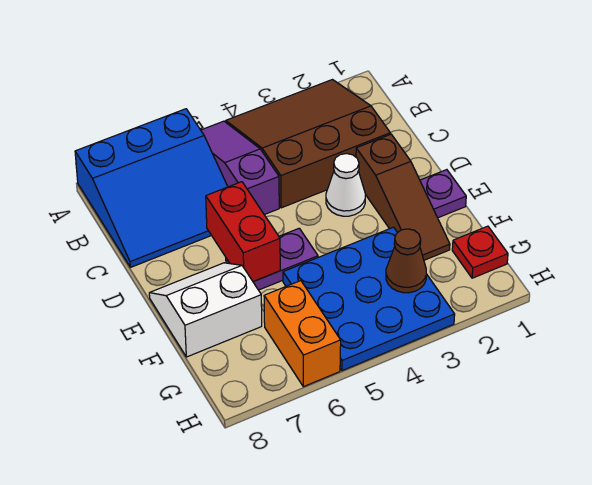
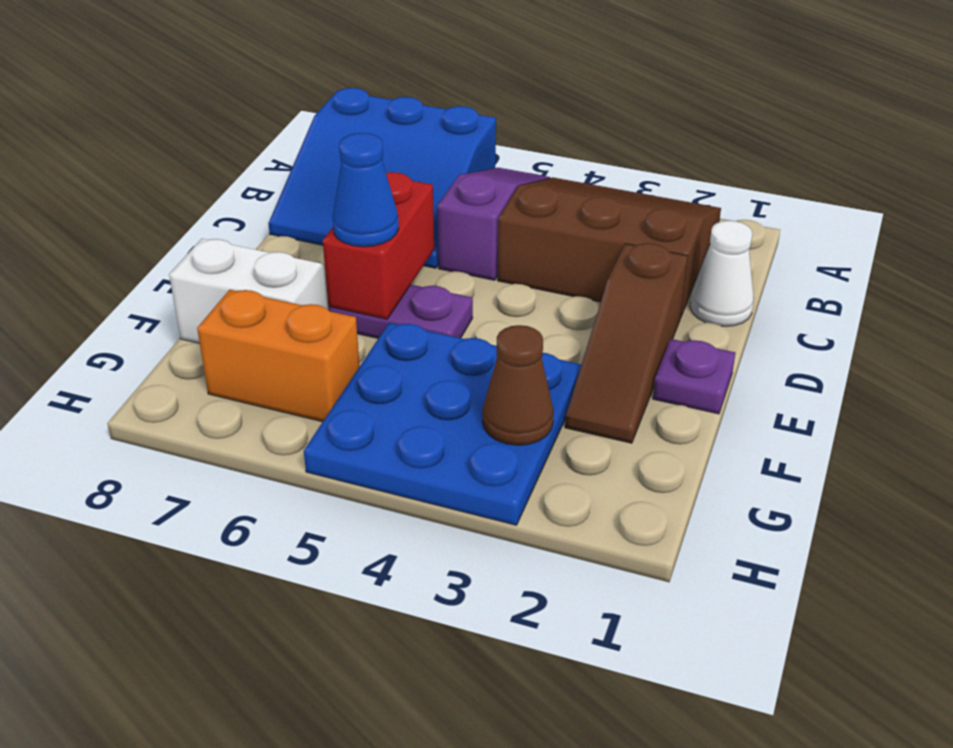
white cone D3 level 1 -> white cone C1 level 1
none -> blue cone E6 level 3
red plate G1 level 1 -> none
orange brick G6:H6 level 1 -> orange brick G6:G7 level 1

